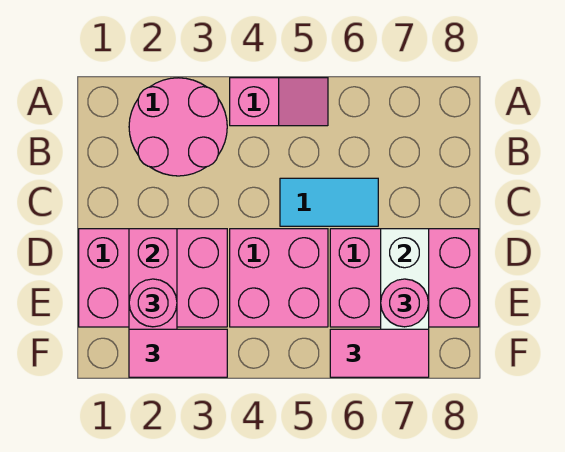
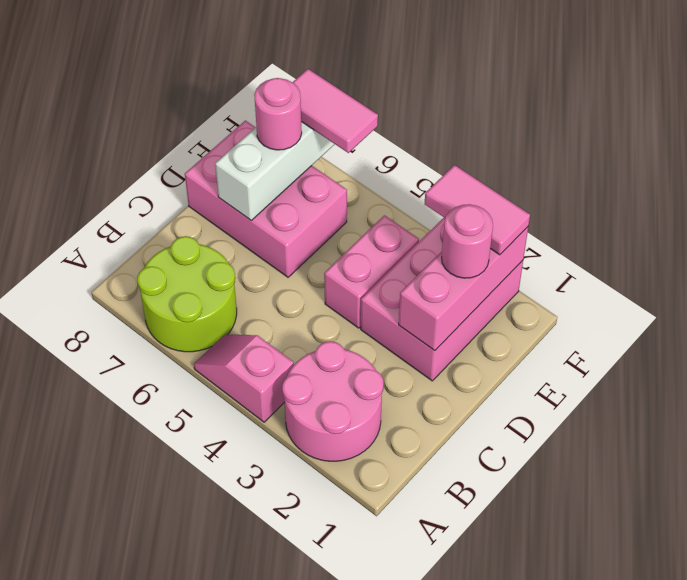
none -> lime round brick A6:B7 level 1
cyan tile C5:C6 level 1 -> none
pink brick D1:E3 level 1 -> pink brick D2:F3 level 1
pink brick D4:E5 level 1 -> pink brick D4:E4 level 1

